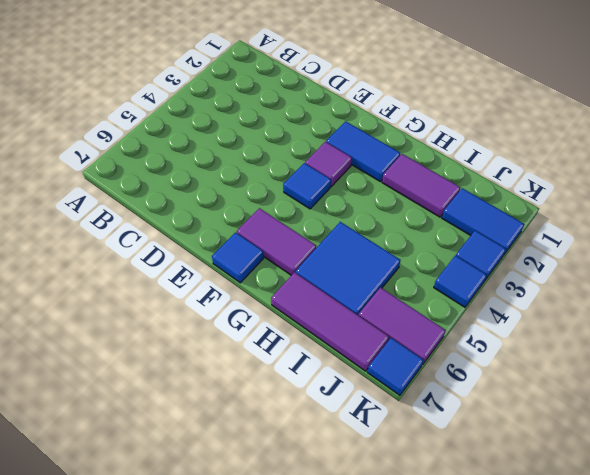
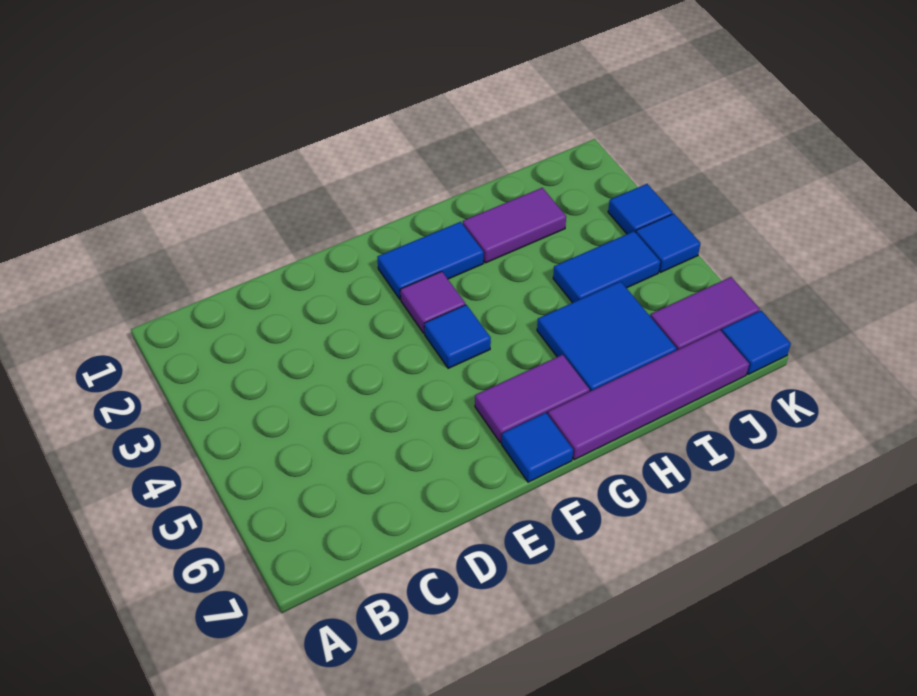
purple tile H7:J7 level 1 -> purple tile G7:J7 level 1
blue tile J2:K2 level 1 -> blue tile I4:J4 level 1

